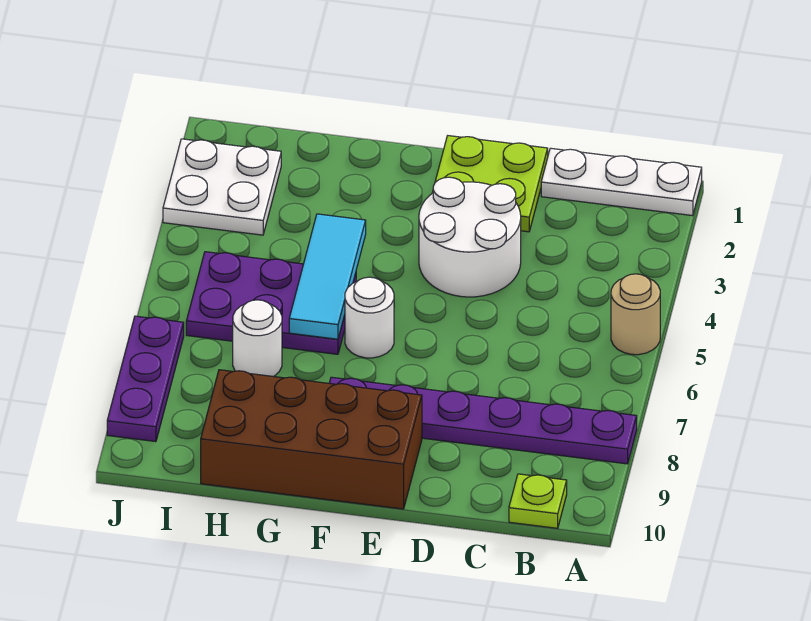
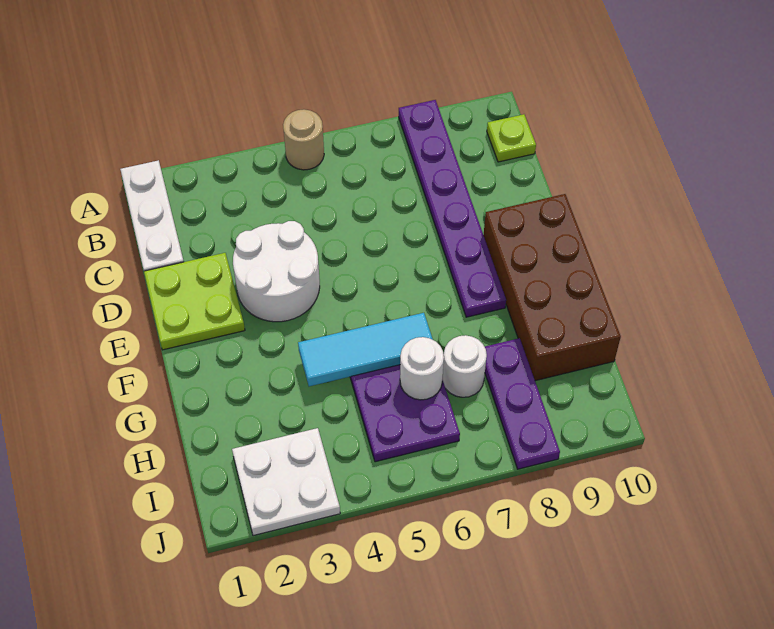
white round brick F6 level 1 -> white round brick H6 level 2
purple plate J7:J9 level 1 -> purple plate H8:J8 level 1

